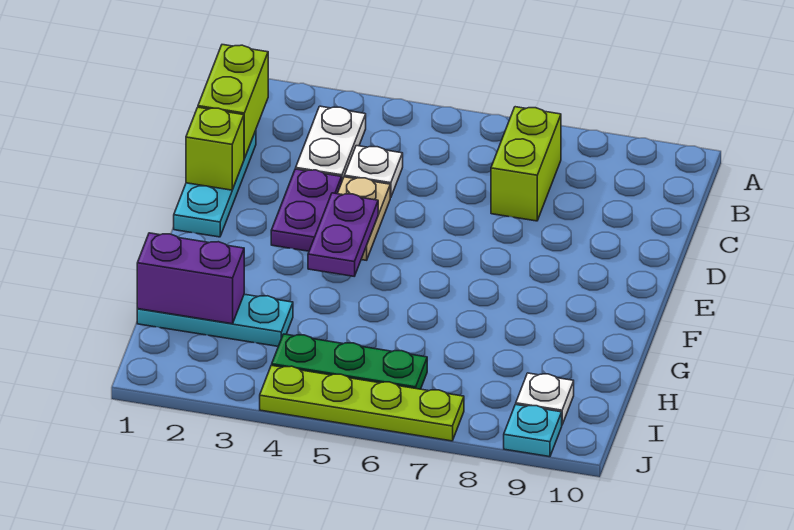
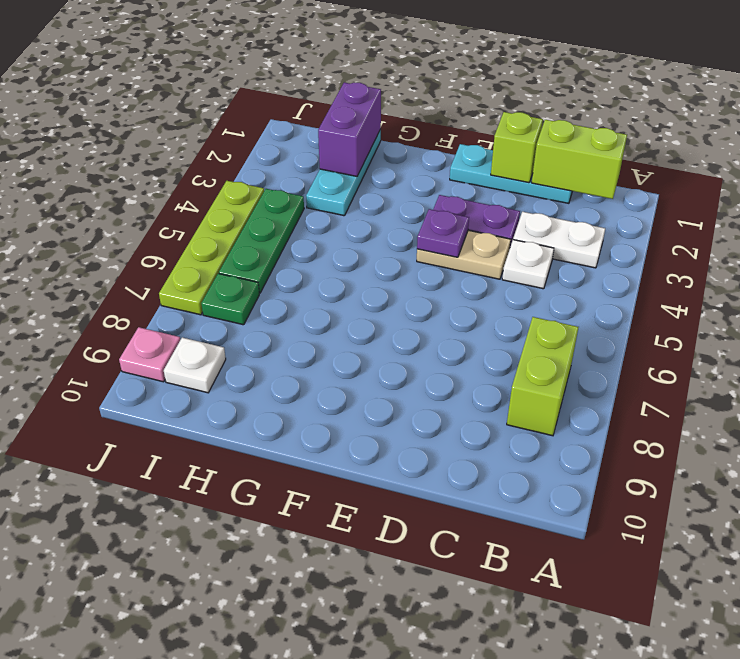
lime brick B7:C7 level 1 -> lime brick B7:B8 level 1
purple plate E4:F4 level 2 -> purple plate E4 level 2
none -> green plate I7 level 1
cyan plate J9 level 1 -> pink plate J9 level 1

